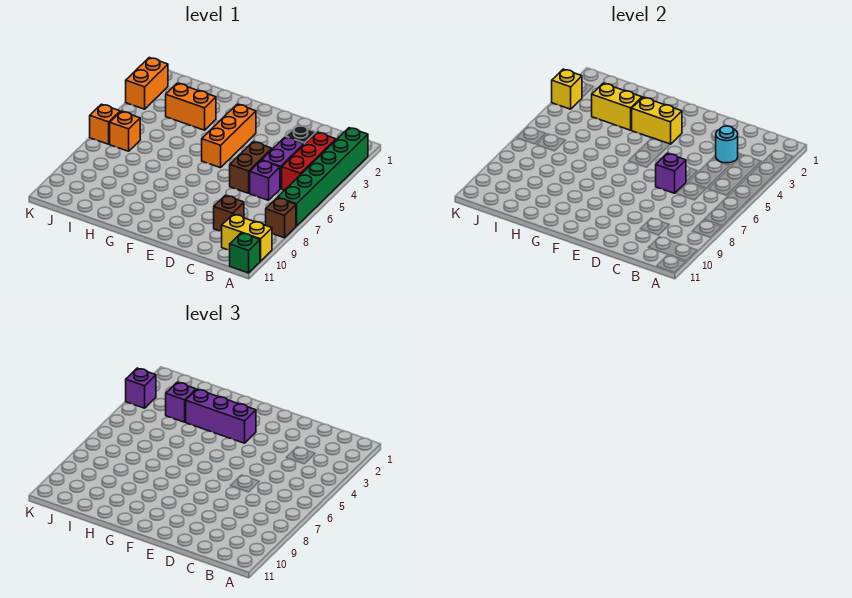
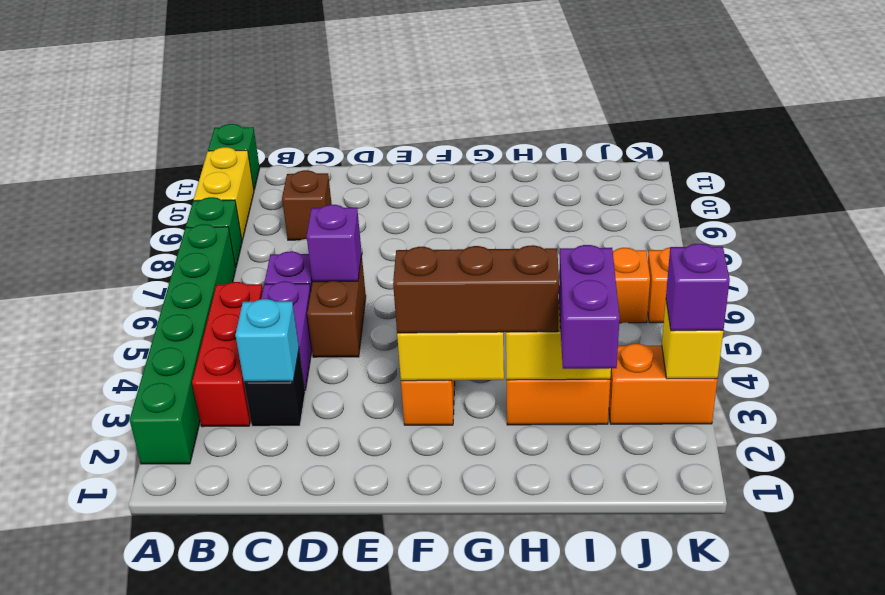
brown brick A8 level 1 -> green brick A8 level 1
yellow brick A10:B10 level 1 -> yellow brick A9:A10 level 1
cyan round brick C3 level 2 -> cyan brick C3 level 2
purple brick F3:H3 level 3 -> brown brick F3:H3 level 3
purple brick I3 level 3 -> purple brick I2:I3 level 3
orange brick K2:K3 level 1 -> orange brick J3:K3 level 1

